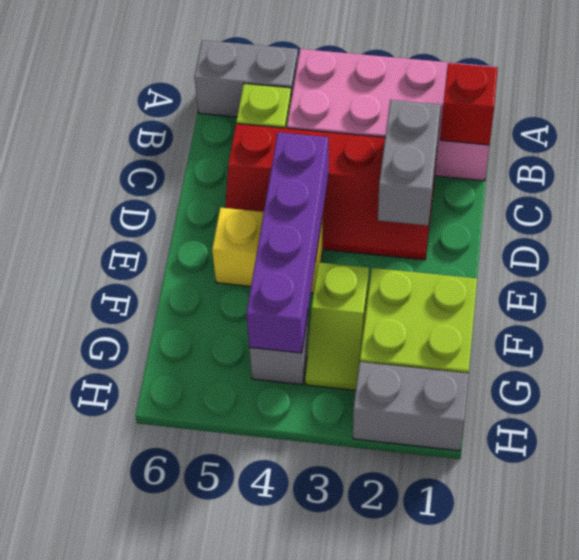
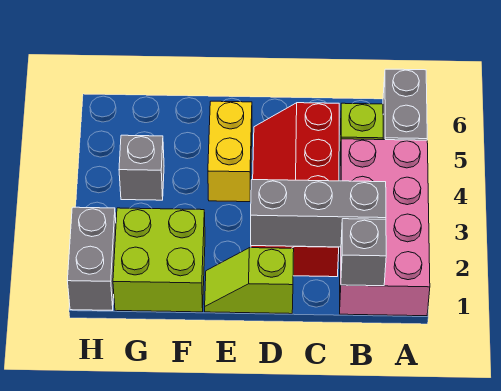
red brick B1 level 2 -> grey brick B1 level 2
grey brick C2:D2 level 2 -> grey brick B2:D2 level 2
purple brick D4:G4 level 2 -> none
lime slope F3:G3 level 1 top F -> lime slope D1:E1 level 1 top D

